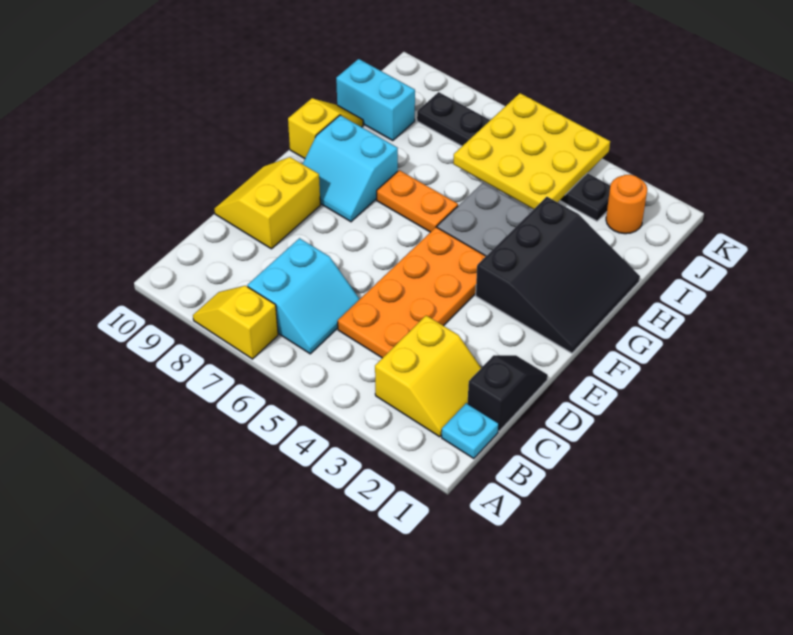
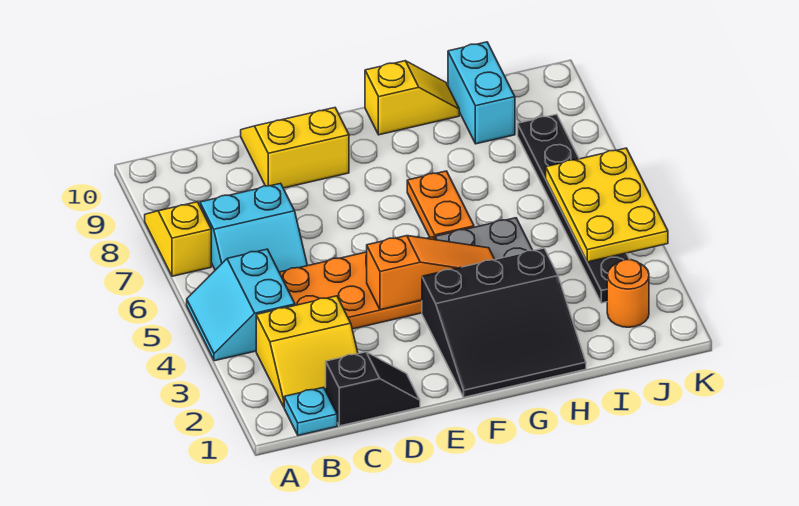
none -> orange slope E4:G4 level 2 top E
cyan slope F8:G9 level 1 top G -> cyan slope A4:B5 level 1 top B
yellow plate I4:K6 level 2 -> yellow plate J4:K6 level 2

